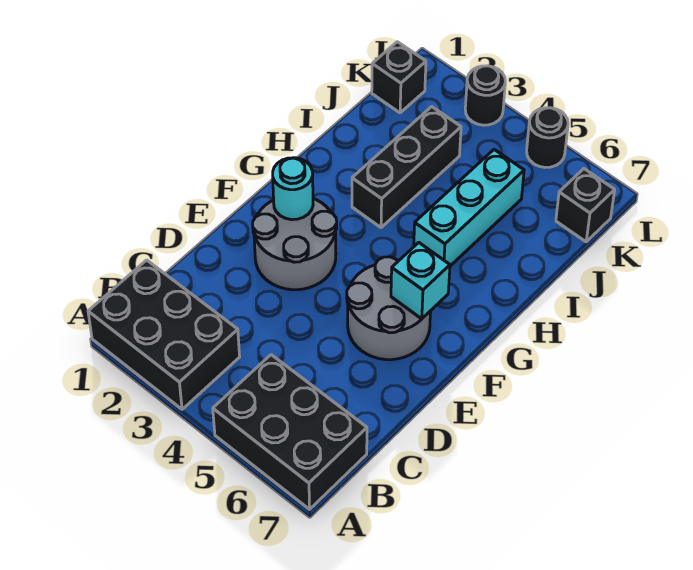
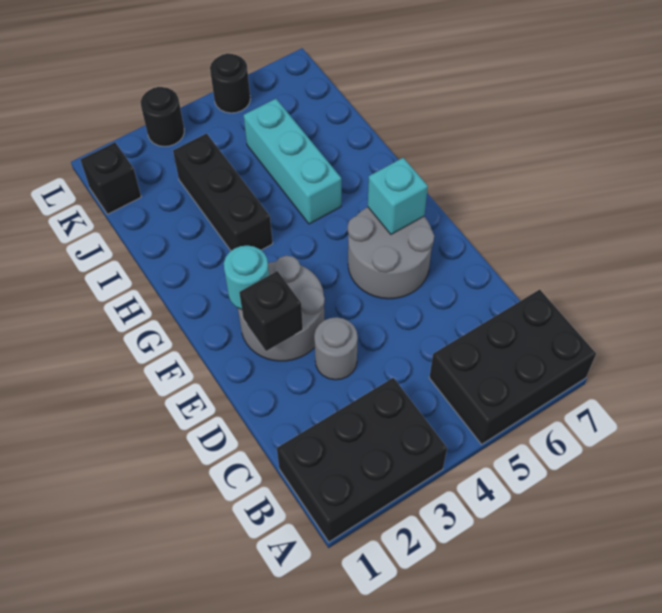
none -> grey round brick D3 level 1
black brick K7 level 1 -> black brick E2 level 2

